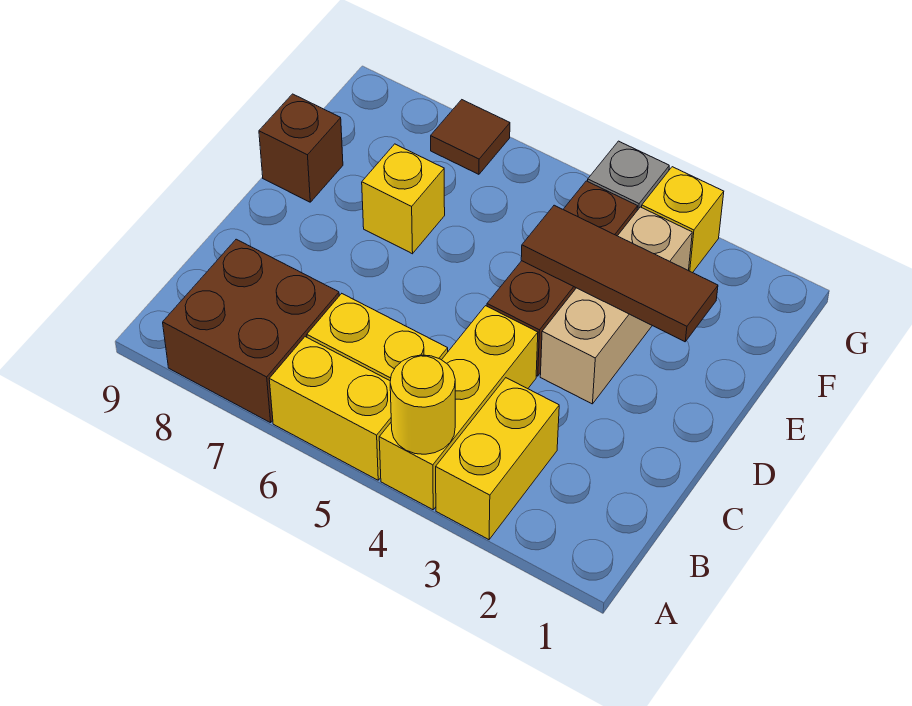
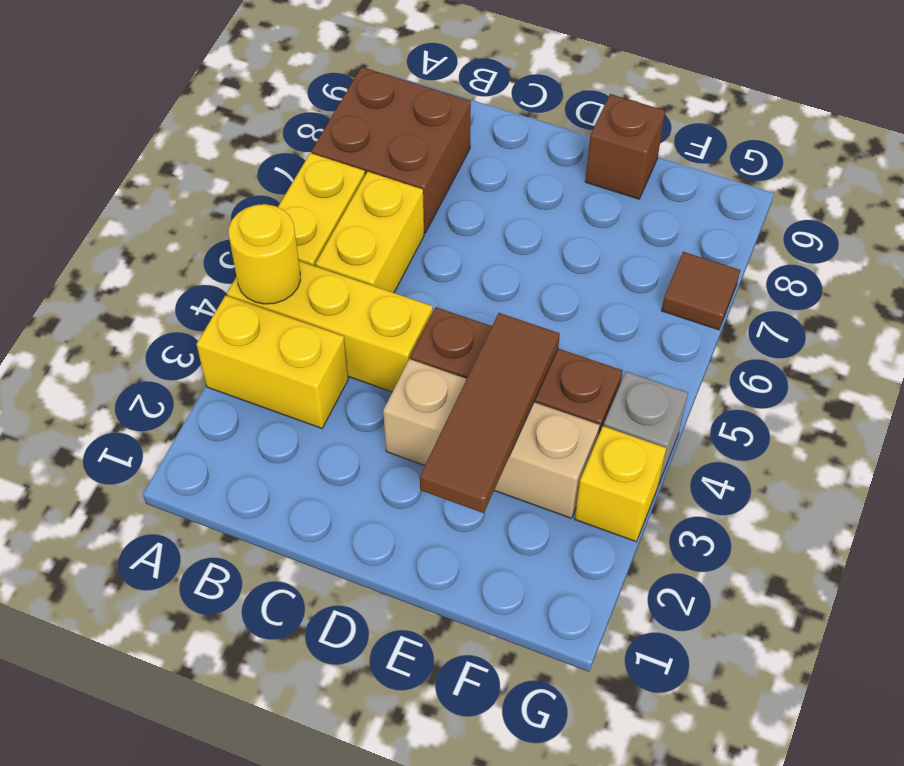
yellow brick E7 level 1 -> none

